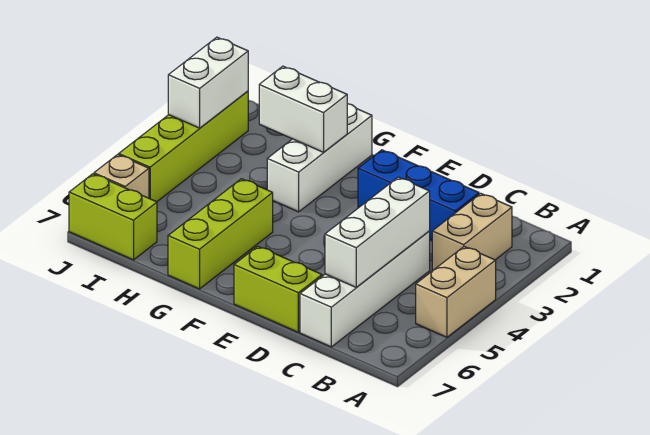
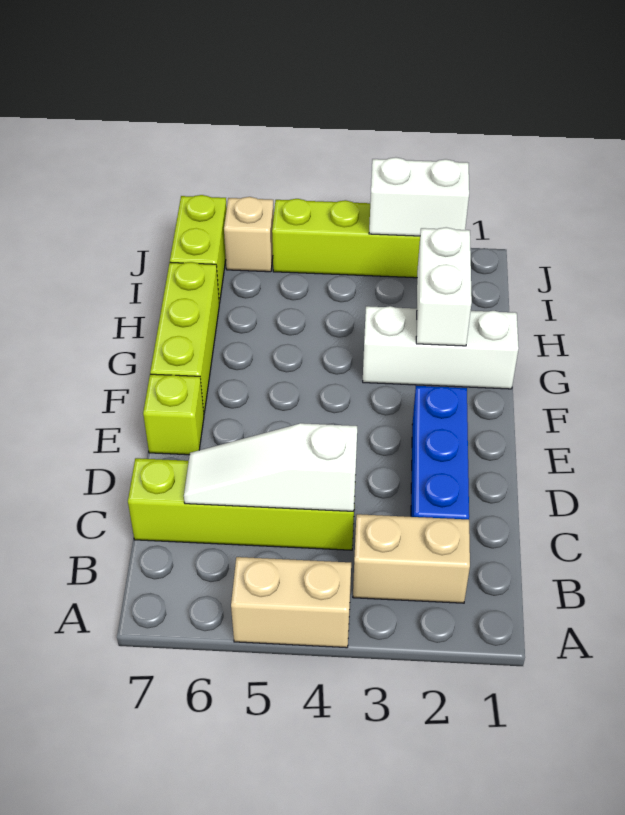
white brick C4:C7 level 1 -> lime brick C4:C7 level 1
white brick C4:C6 level 2 -> white slope C4:C6 level 2 top 4
lime brick D7:E7 level 1 -> lime brick E7 level 1
lime brick G5:G7 level 1 -> lime brick F7:H7 level 1

